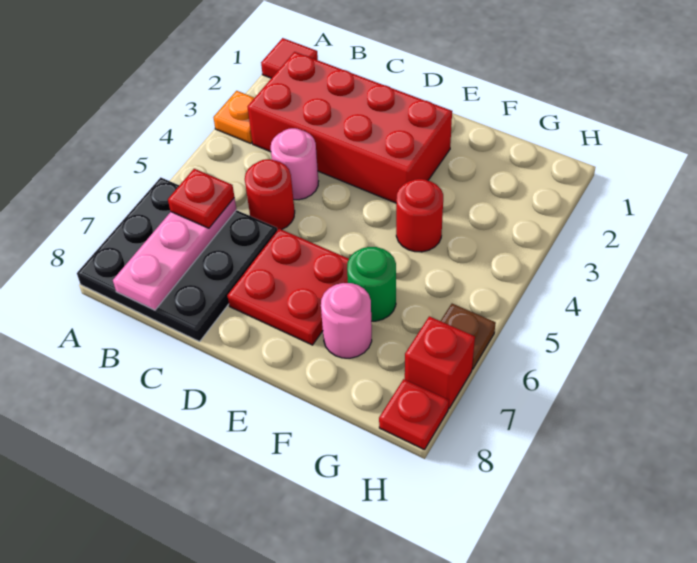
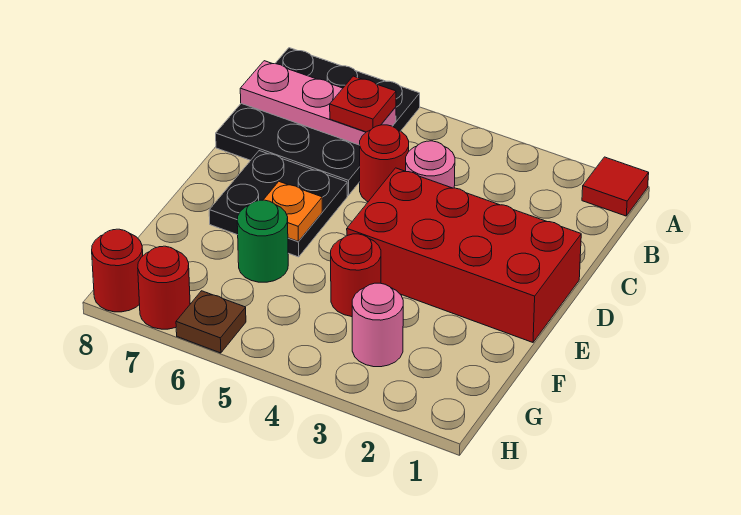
orange plate A3 level 1 -> orange plate E6 level 2
red brick B2:E3 level 1 -> red brick D1:E4 level 1
red plate D6:E7 level 1 -> black plate D6:E7 level 1
pink round brick F7 level 1 -> pink round brick G3 level 1
red brick H7 level 1 -> red round brick H7 level 1
red plate H8 level 1 -> red round brick H8 level 1

